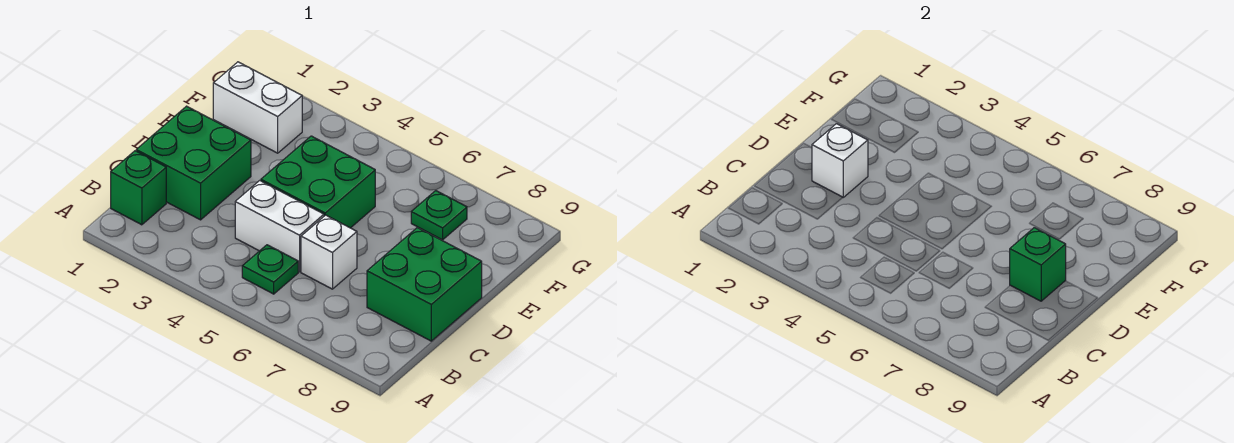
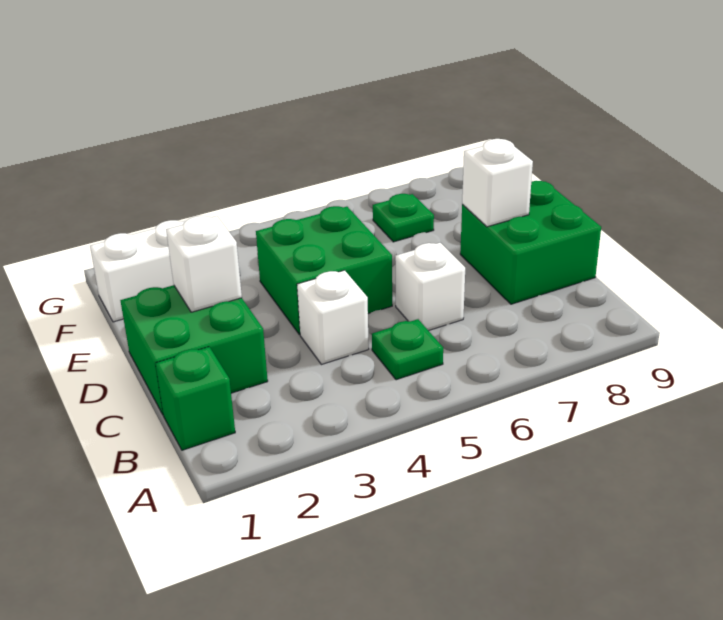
white brick C4:C5 level 1 -> white brick C4 level 1
green brick D8 level 2 -> white brick D8 level 2

